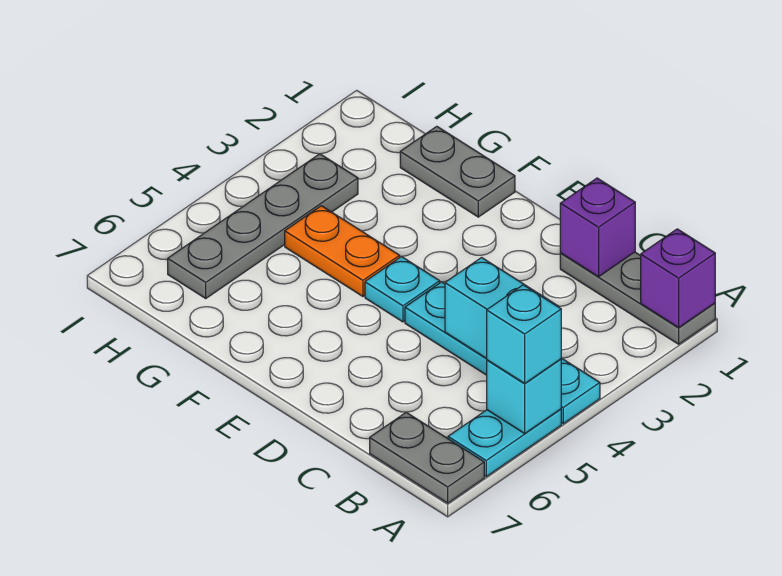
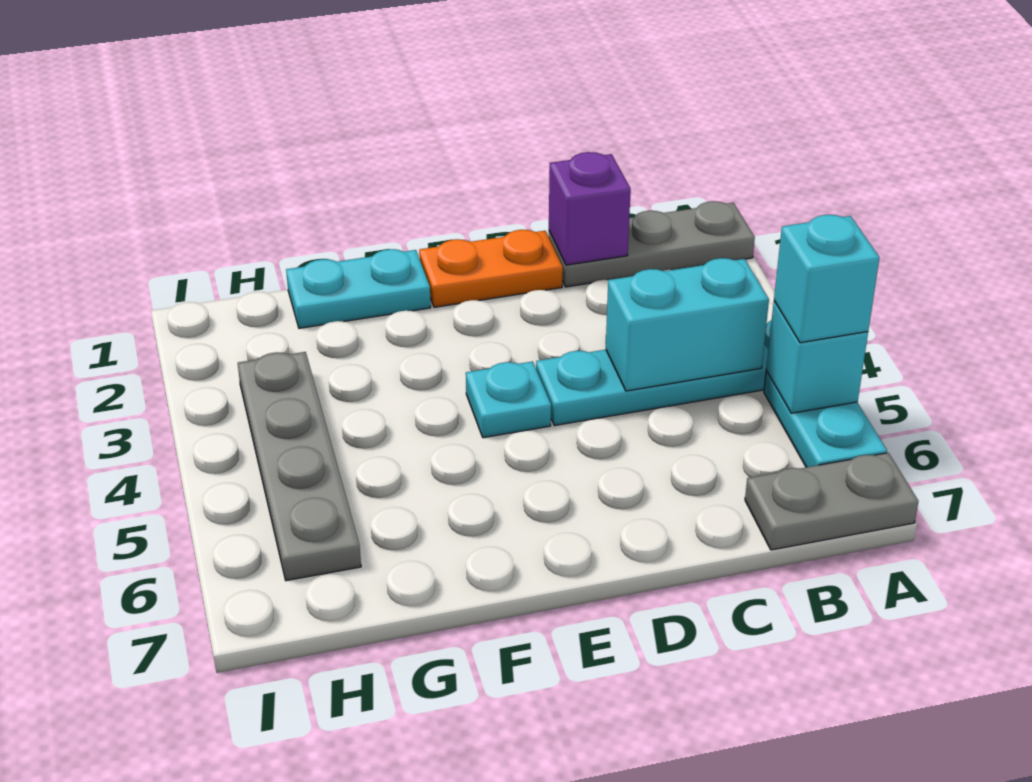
purple brick A1 level 2 -> none
grey plate F1:G1 level 1 -> cyan plate F1:G1 level 1
orange plate F4:G4 level 1 -> orange plate D1:E1 level 1

